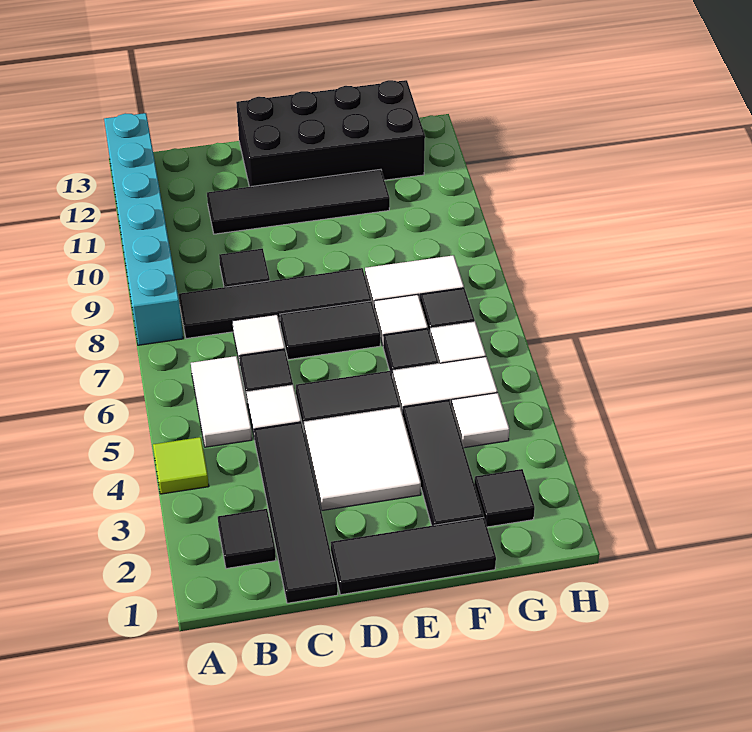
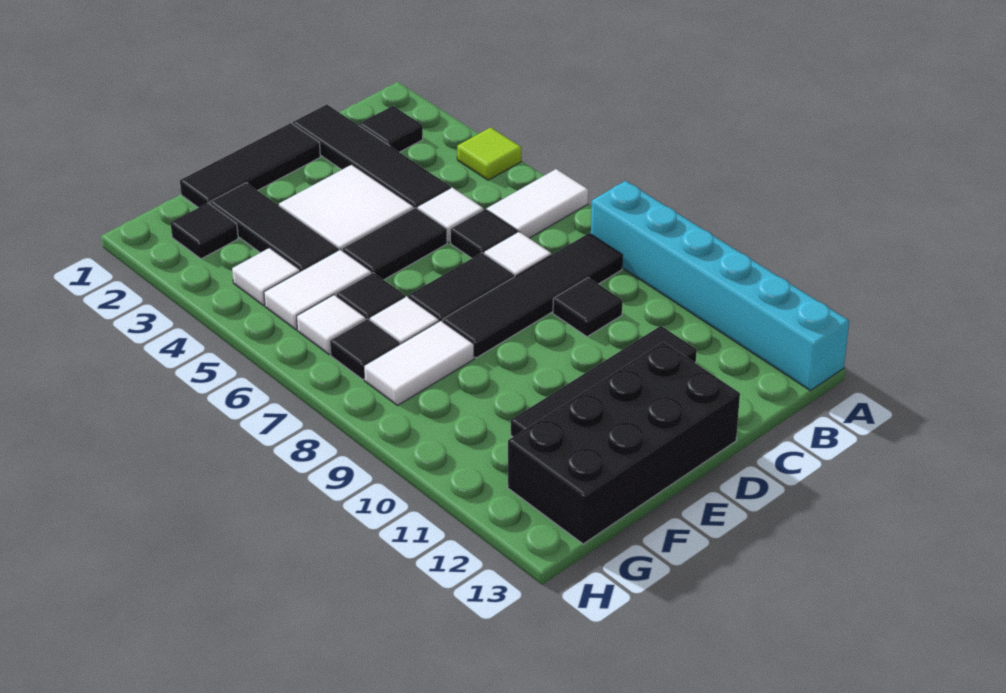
white tile B5:B6 level 1 -> white tile A6:B6 level 1

